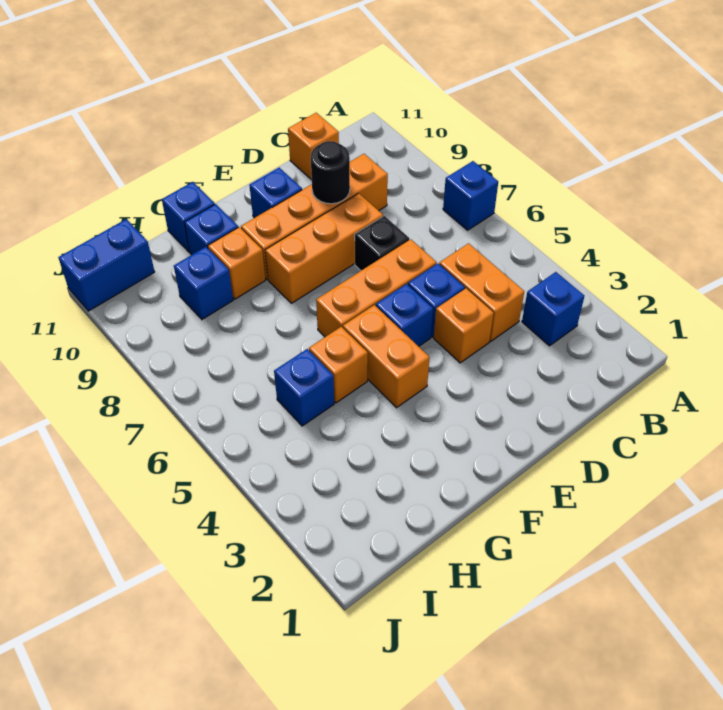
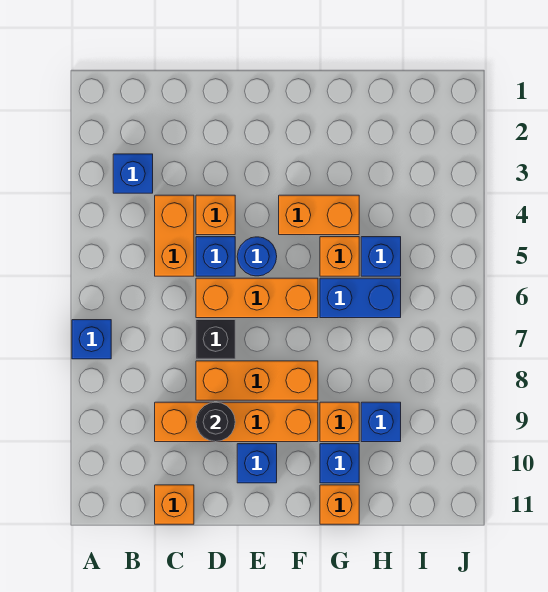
blue brick E5 level 1 -> blue round brick E5 level 1
orange brick F4:F5 level 1 -> orange brick F4:G4 level 1
blue brick G11 level 1 -> orange brick G11 level 1
blue brick I11:J11 level 1 -> blue brick G6:H6 level 1

